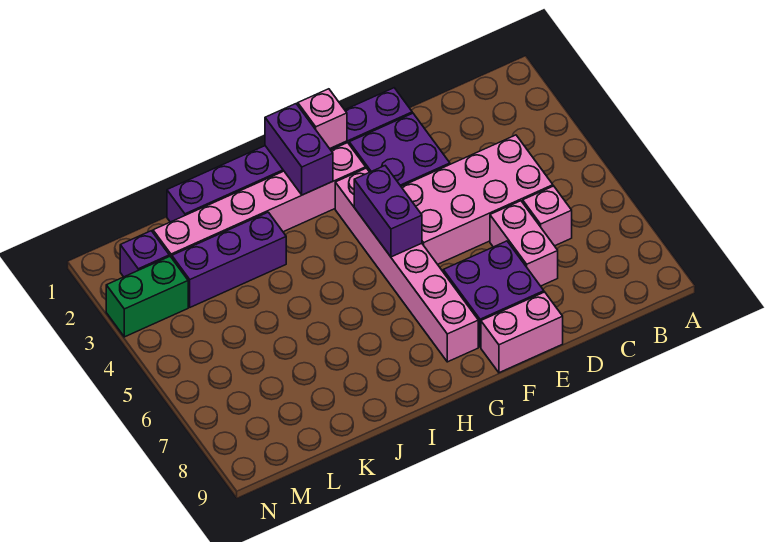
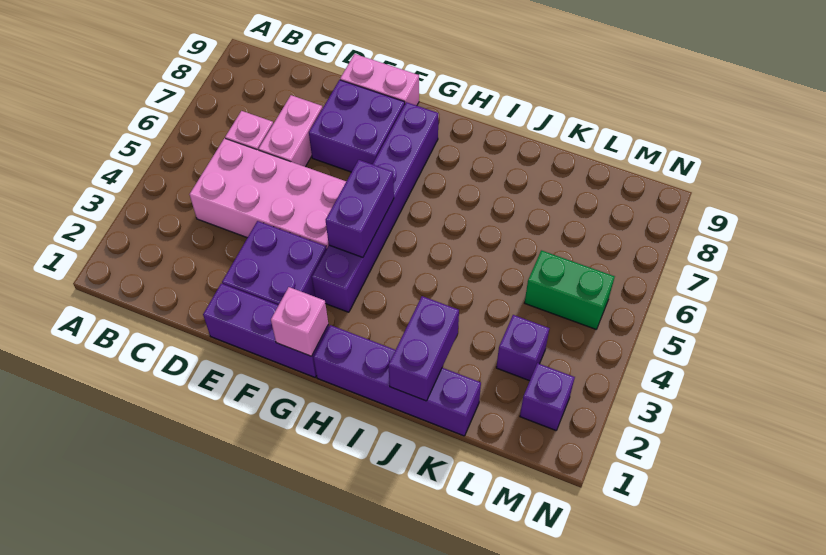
pink brick G2:L2 level 1 -> none
pink brick G3:G8 level 1 -> purple brick G3:G8 level 1
purple brick H1:H2 level 2 -> purple brick J1:J2 level 2
purple brick J3:L3 level 1 -> purple brick L3 level 1
green brick M3:N3 level 1 -> green brick L5:M5 level 1

